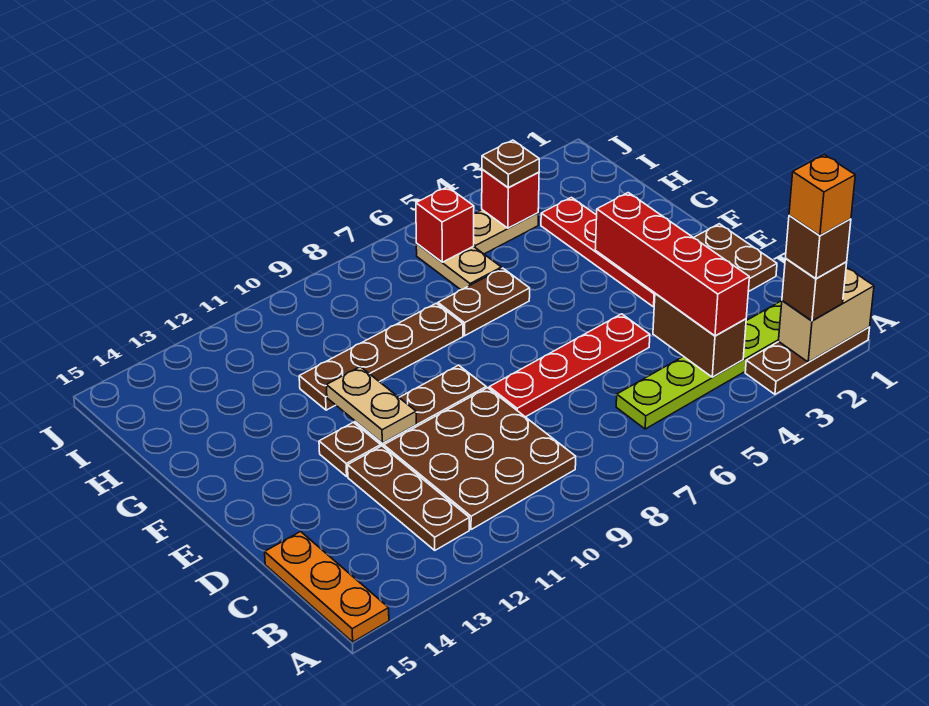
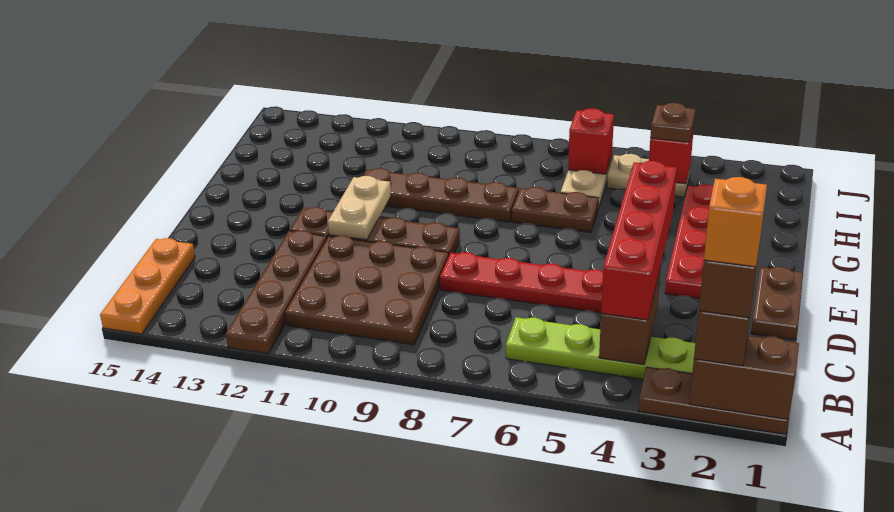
tan brick A1:A2 level 2 -> brown brick A1:A2 level 2
brown plate B12:D12 level 1 -> brown plate A12:D12 level 1

